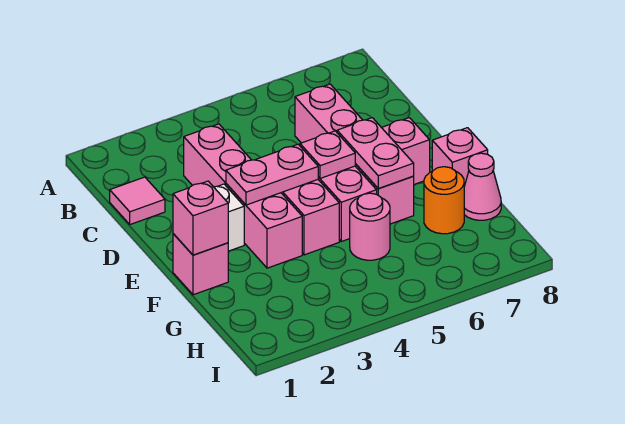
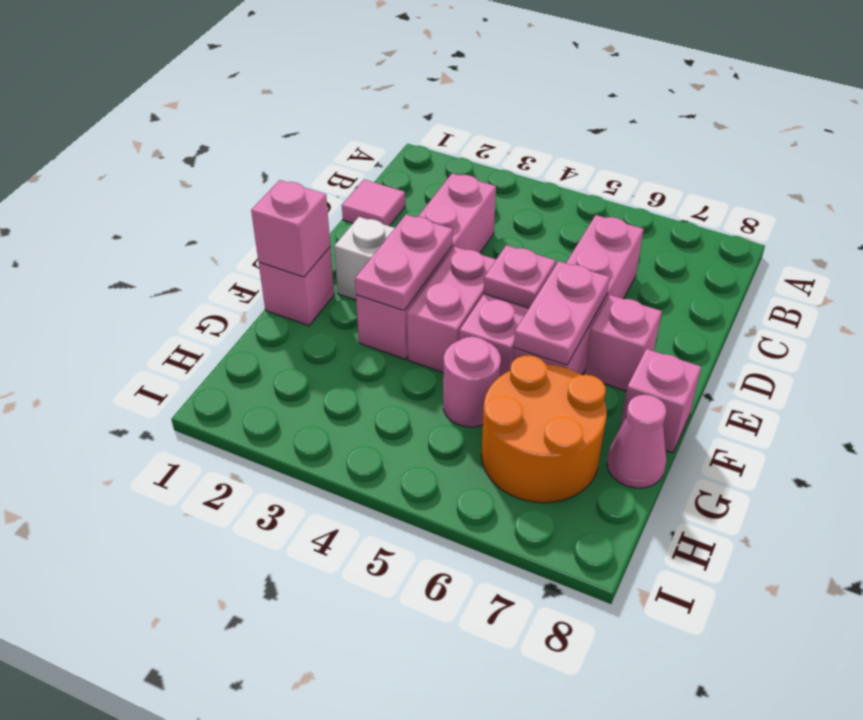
pink plate E3:E4 level 2 -> pink plate E3:F3 level 2
orange round brick G7 level 1 -> orange round brick G6:H7 level 1

